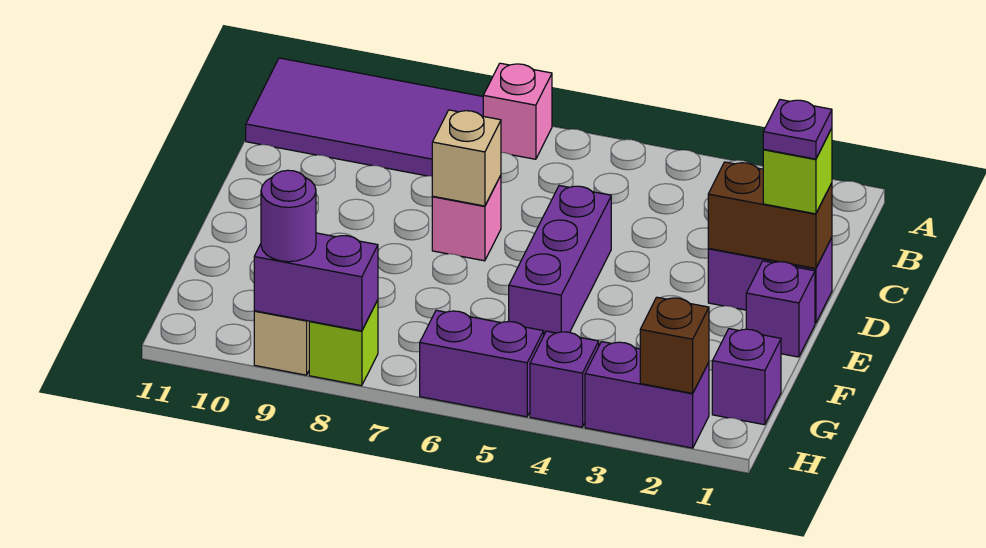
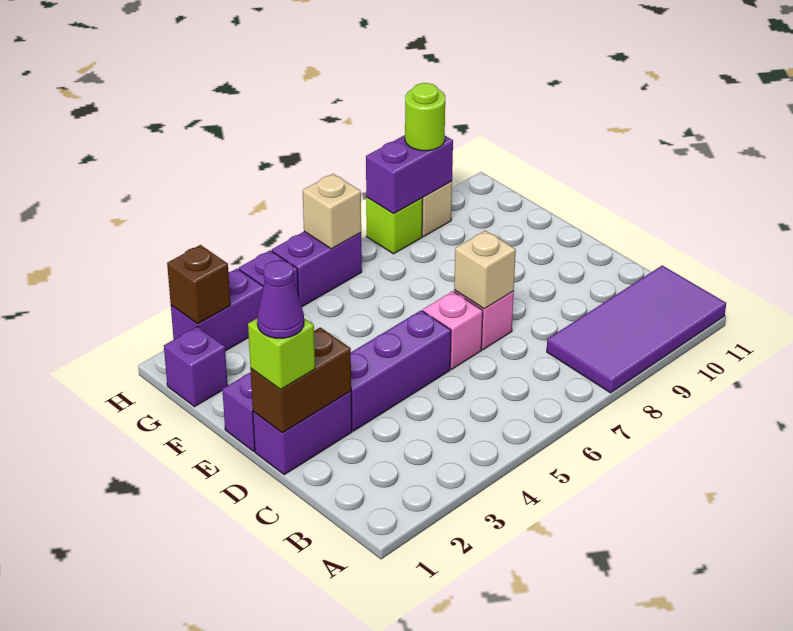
pink brick A7 level 1 -> pink brick D6 level 1
purple plate D1 level 4 -> purple cone D1 level 4
purple brick D5:F5 level 1 -> purple brick D3:D5 level 1
none -> tan brick H6 level 2
purple round brick H9 level 3 -> lime round brick H9 level 3

